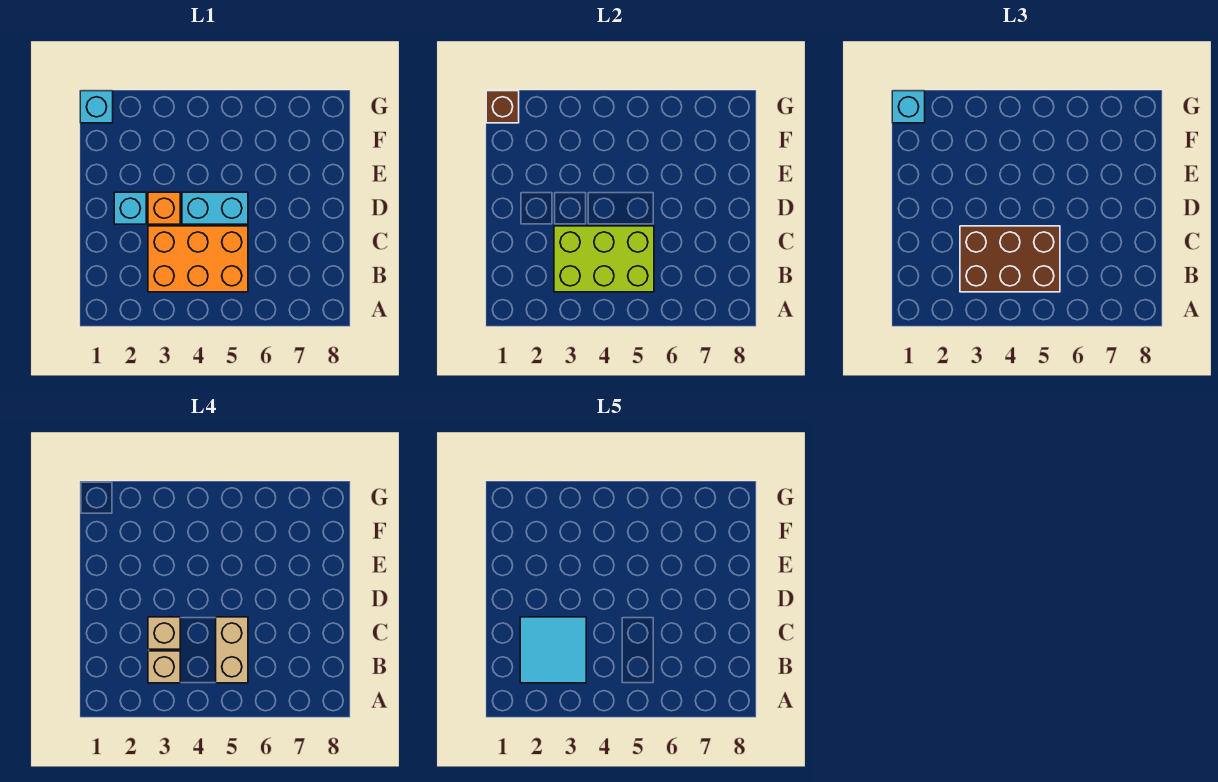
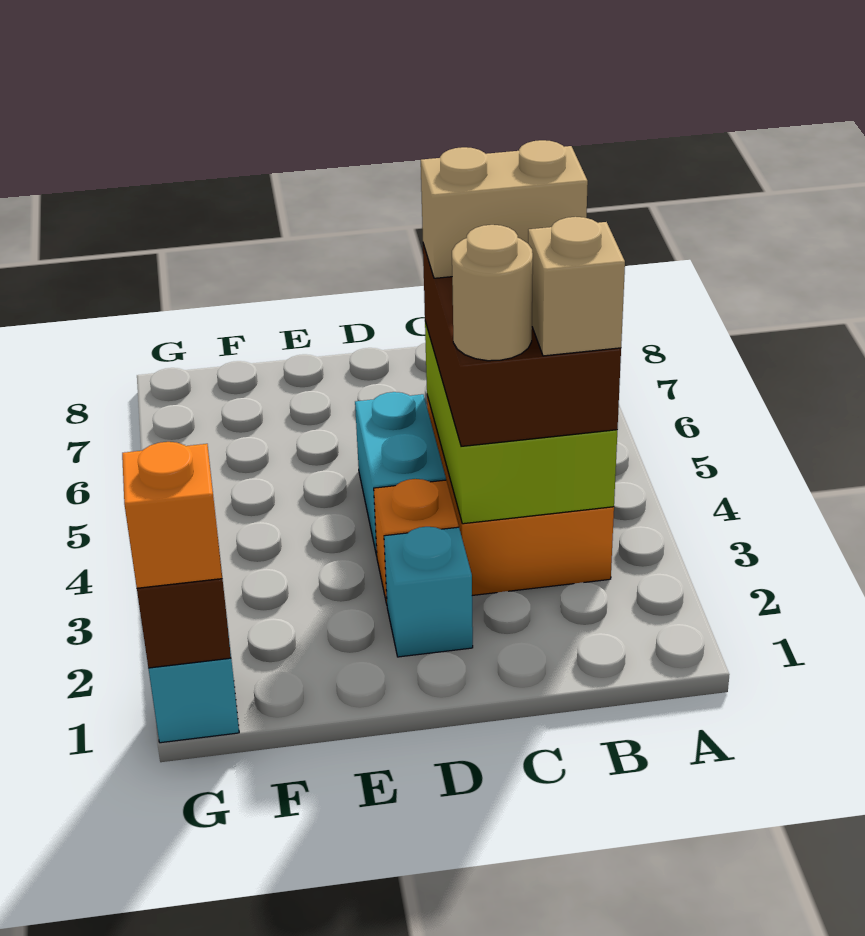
cyan tile B2:C3 level 5 -> none
tan brick C3 level 4 -> tan round brick C3 level 4
cyan brick G1 level 3 -> orange brick G1 level 3

